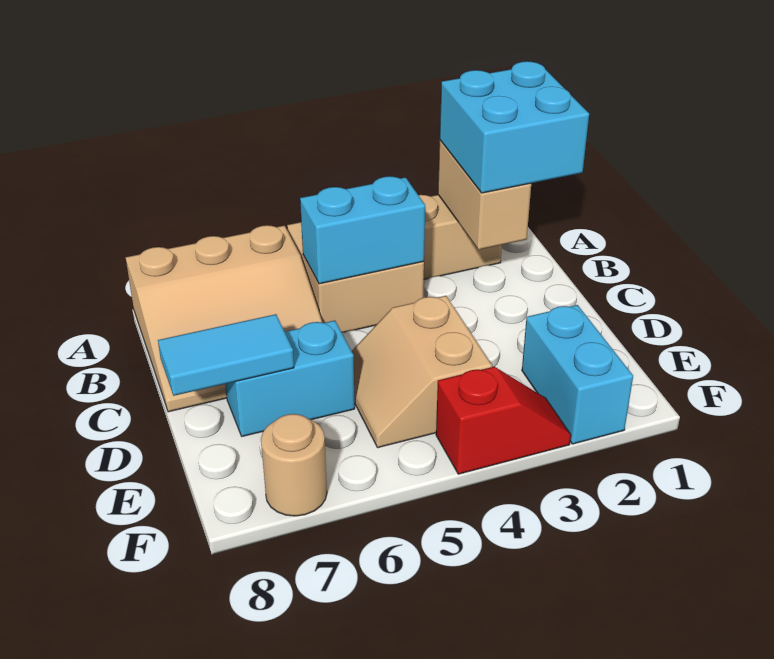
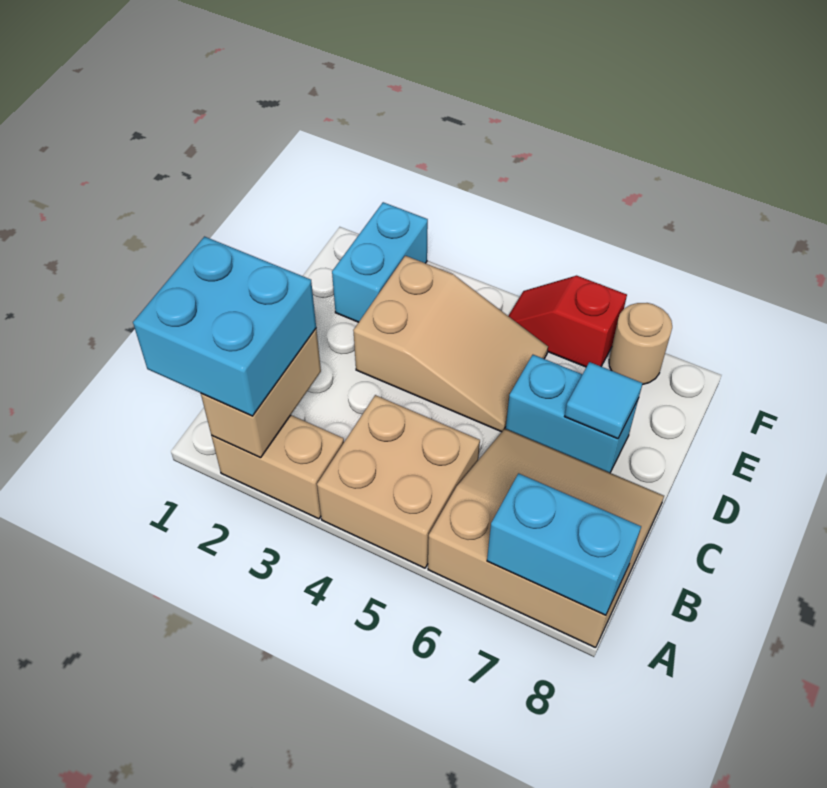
cyan brick B4:B5 level 2 -> cyan brick A7:A8 level 2
tan slope D4:E5 level 1 top 4 -> tan slope D3:E5 level 1 top 3
cyan tile D7:D8 level 2 -> cyan tile D7 level 2
red slope F3:F4 level 1 top 4 -> red slope F5:F6 level 1 top 6

